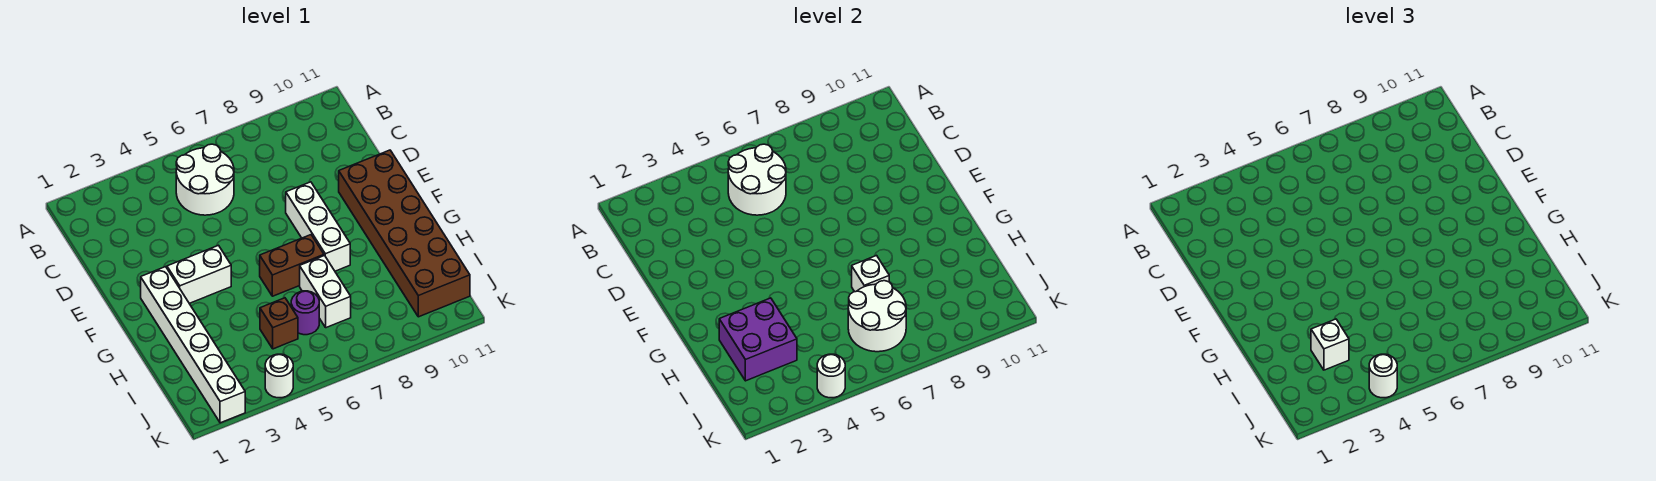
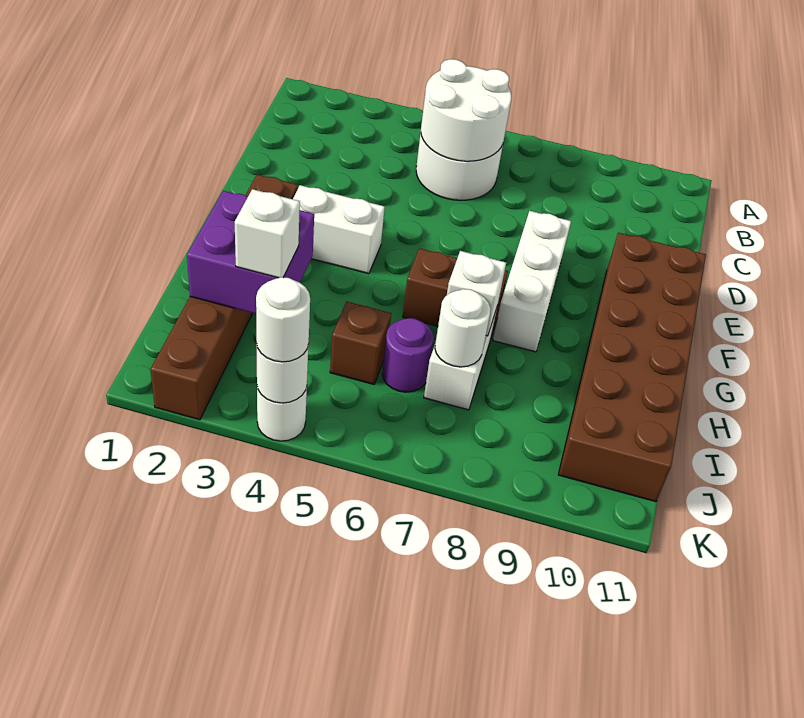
white brick F2:K2 level 1 -> brown brick F2:K2 level 1
white round brick I6:J7 level 2 -> white round brick I7 level 2

